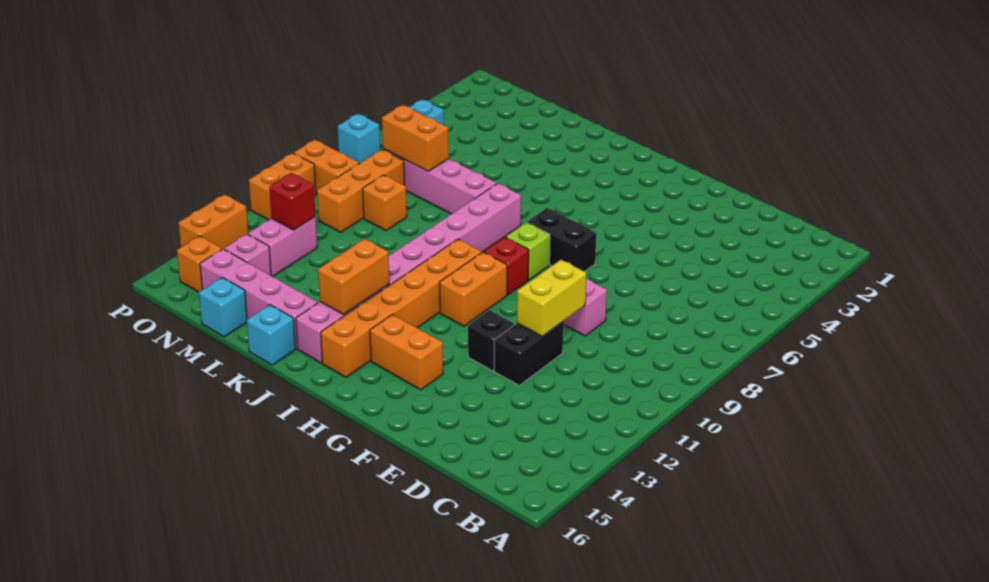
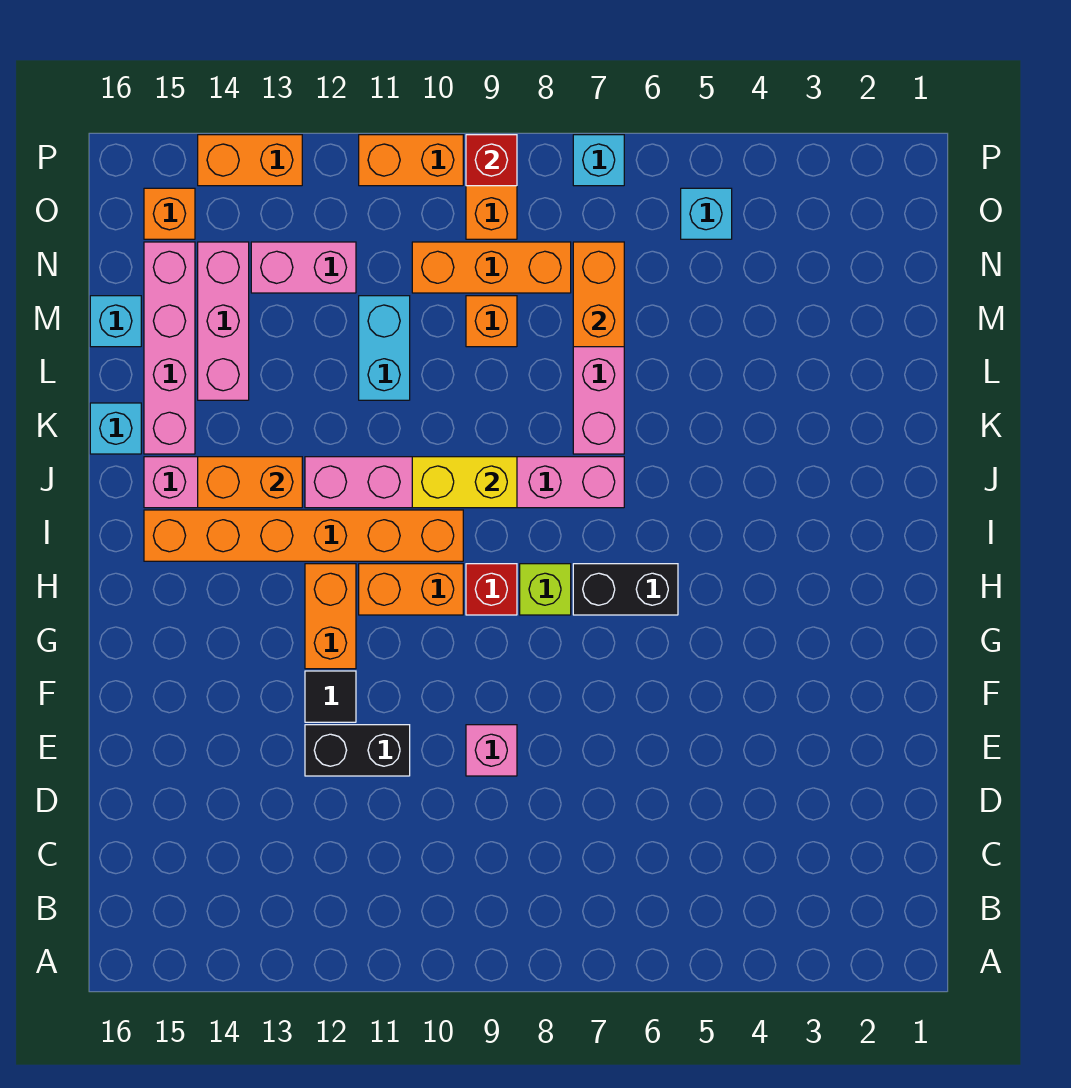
yellow brick E10:E11 level 2 -> yellow brick J9:J10 level 2
black brick F12 level 1 -> black tile F12 level 1
black brick G7:H7 level 1 -> black brick H6:H7 level 1
orange brick G14:H14 level 1 -> orange brick G12:H12 level 1
none -> cyan brick L11:M11 level 1
red brick N12 level 2 -> red brick P9 level 2
pink brick N14 level 1 -> pink brick L14:N14 level 1

